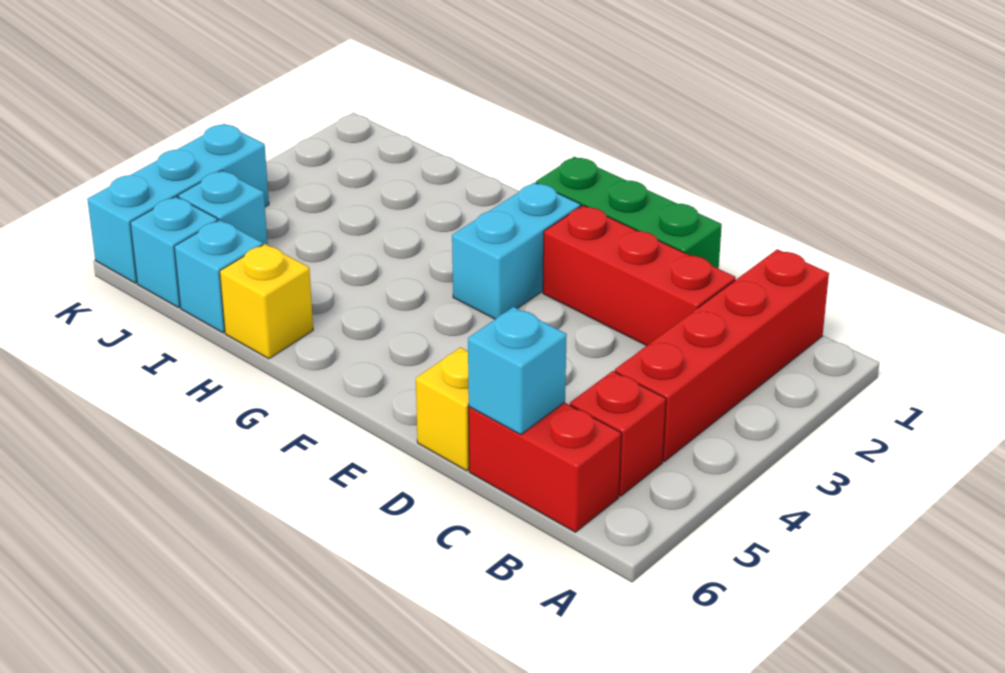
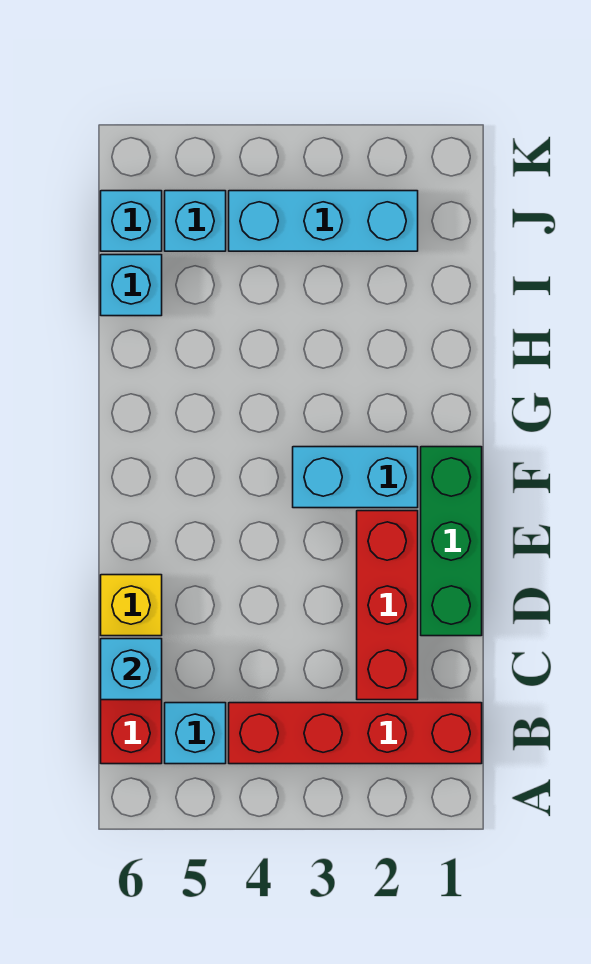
red brick B5 level 1 -> cyan brick B5 level 1
yellow brick H6 level 1 -> none
cyan brick K4:K6 level 1 -> cyan brick J2:J4 level 1

